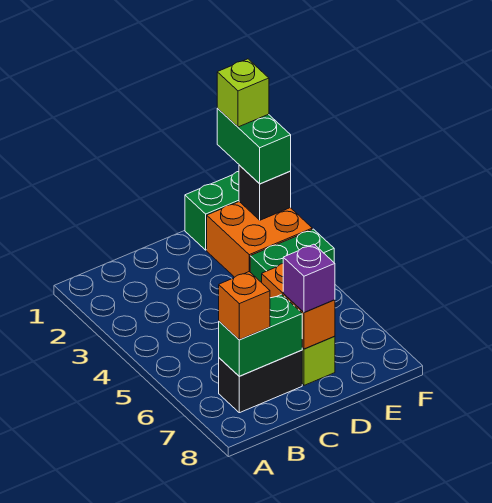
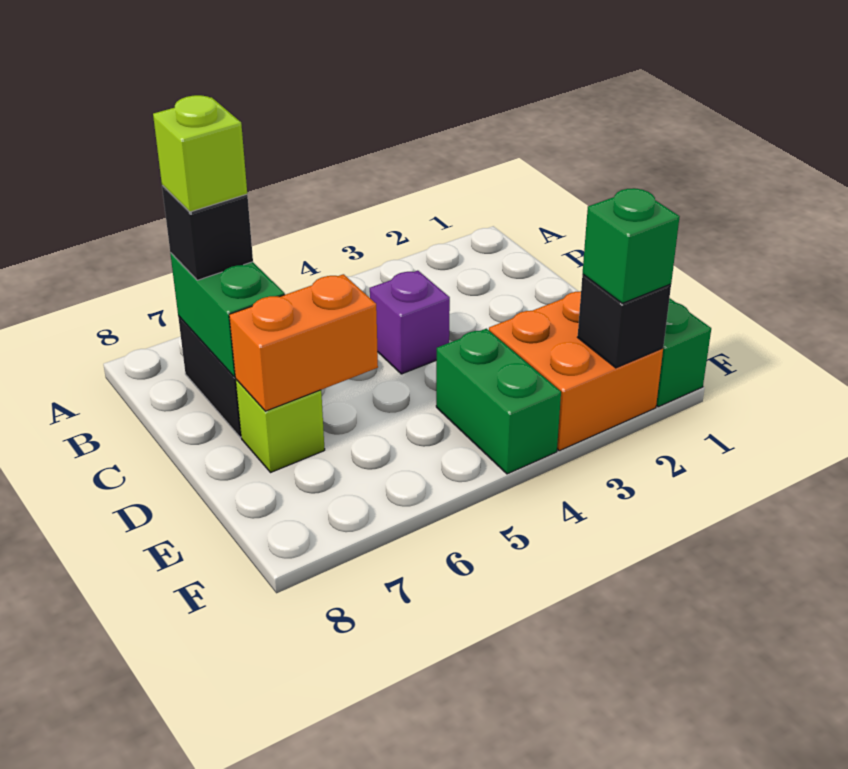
orange brick B7 level 3 -> black brick B7 level 3
purple brick D7 level 3 -> purple brick C4 level 1
green brick F1:F2 level 3 -> green brick F2 level 3
lime brick F1 level 4 -> lime brick B7 level 4

